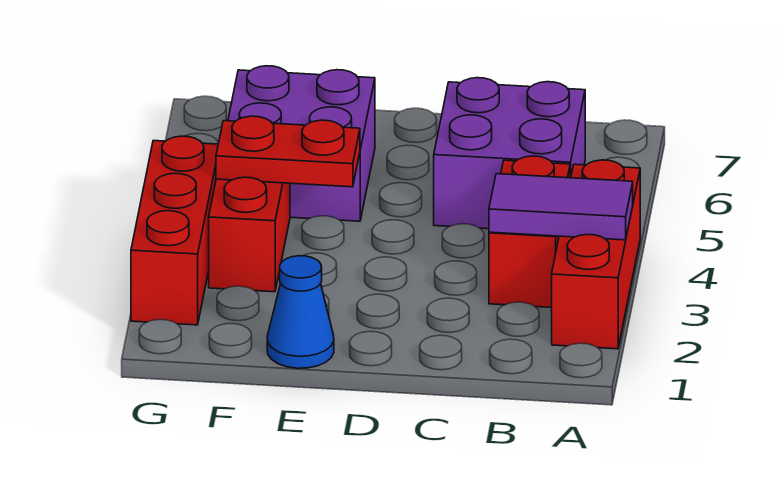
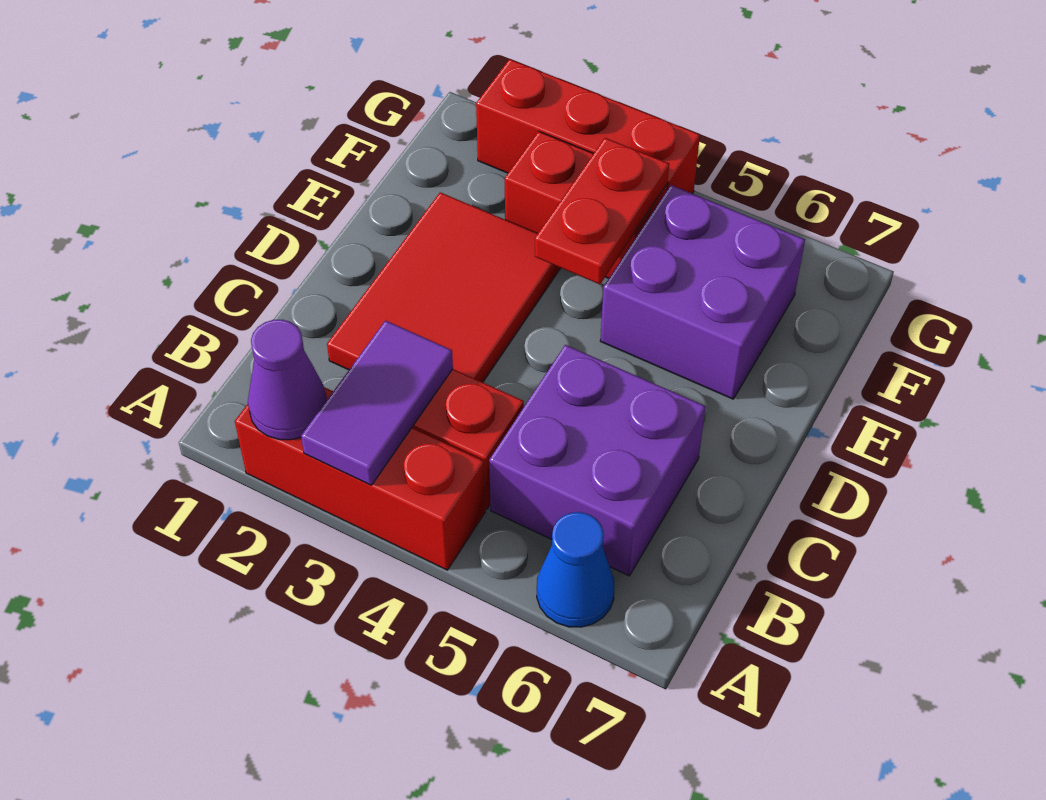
none -> purple cone A2 level 2
none -> red tile C2:E3 level 1
blue cone E1 level 1 -> blue cone A6 level 1

